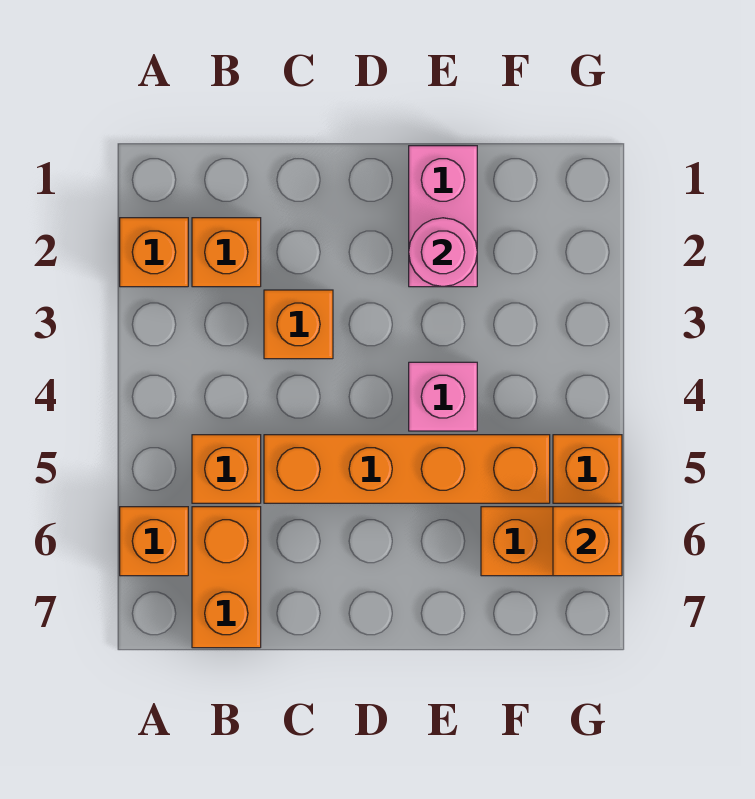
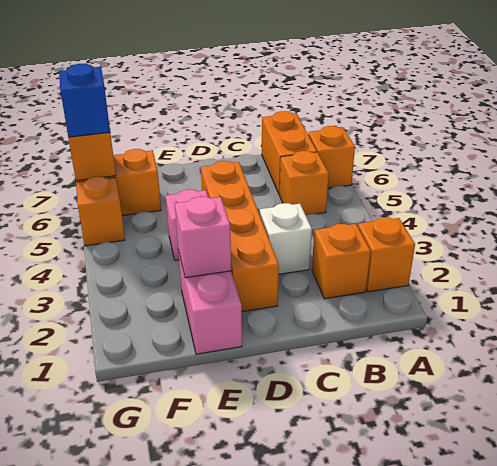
orange brick C3 level 1 -> white brick C3 level 1
orange brick C5:F5 level 1 -> orange brick D2:D5 level 1
pink round brick E2 level 2 -> pink brick E2 level 2
none -> blue brick G6 level 3

